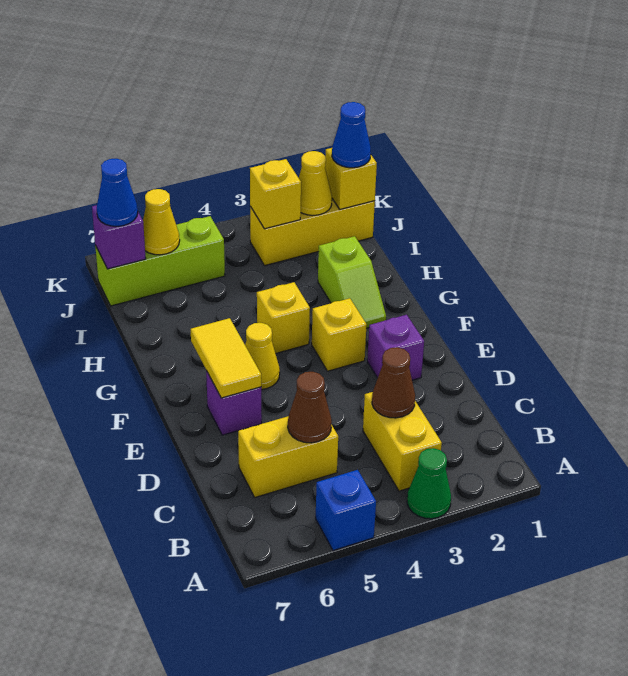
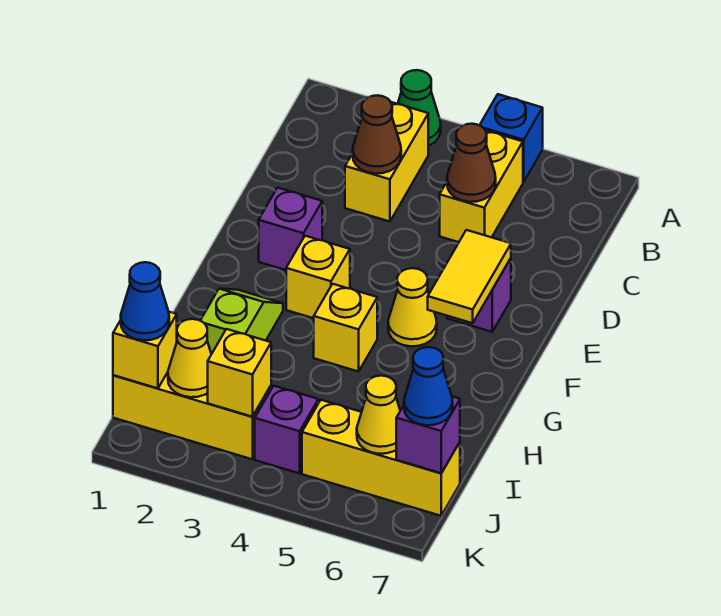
yellow brick C5:C6 level 1 -> yellow brick B5:C5 level 1
none -> purple brick J4 level 1
lime brick J5:J7 level 1 -> yellow brick J5:J7 level 1

